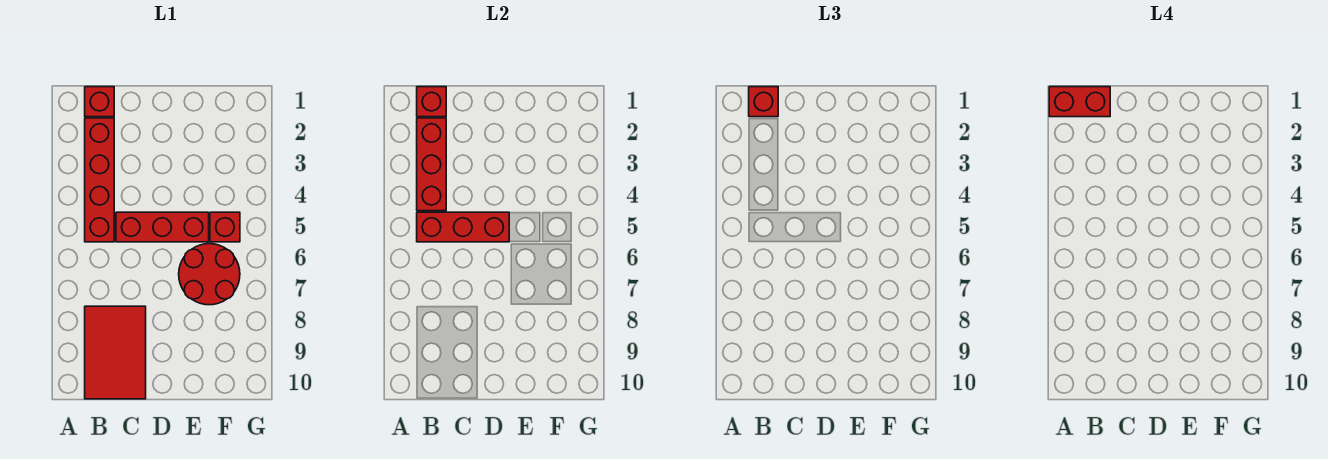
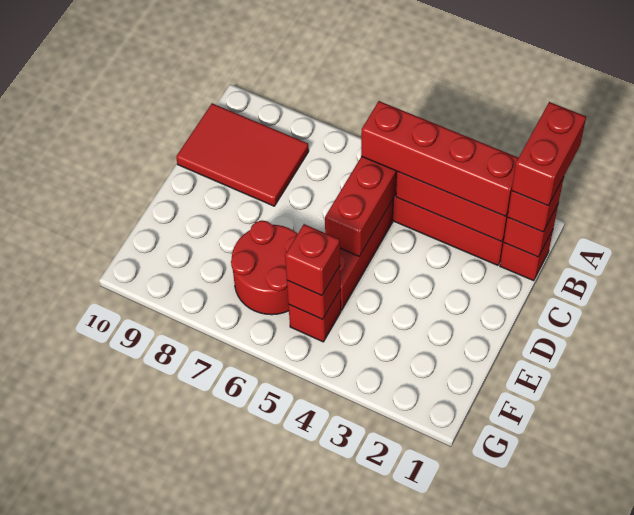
none -> red brick B2:B5 level 3
none -> red brick F5 level 2
none -> red brick F5 level 3

